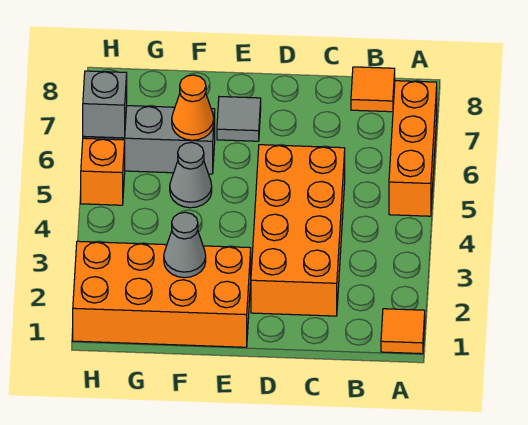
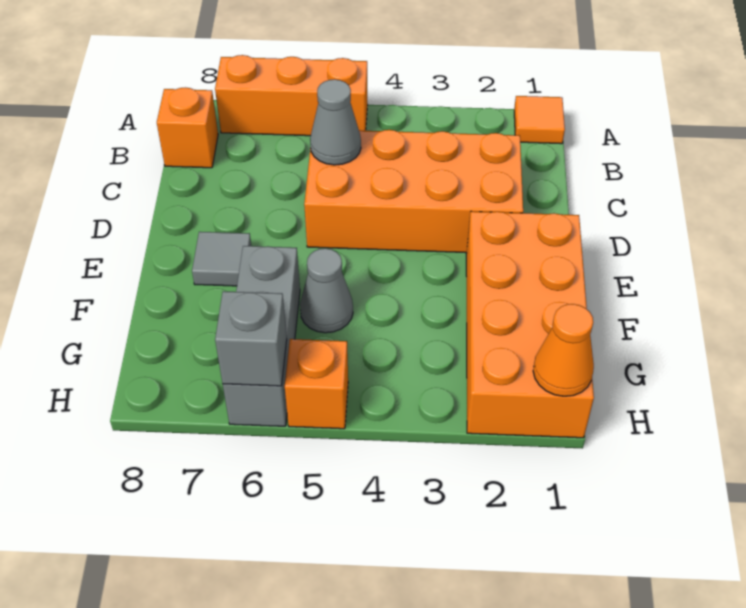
orange tile B8 level 1 -> orange brick B8 level 1
grey cone F2 level 2 -> grey cone C5 level 2
orange cone F6 level 2 -> orange cone H1 level 2

